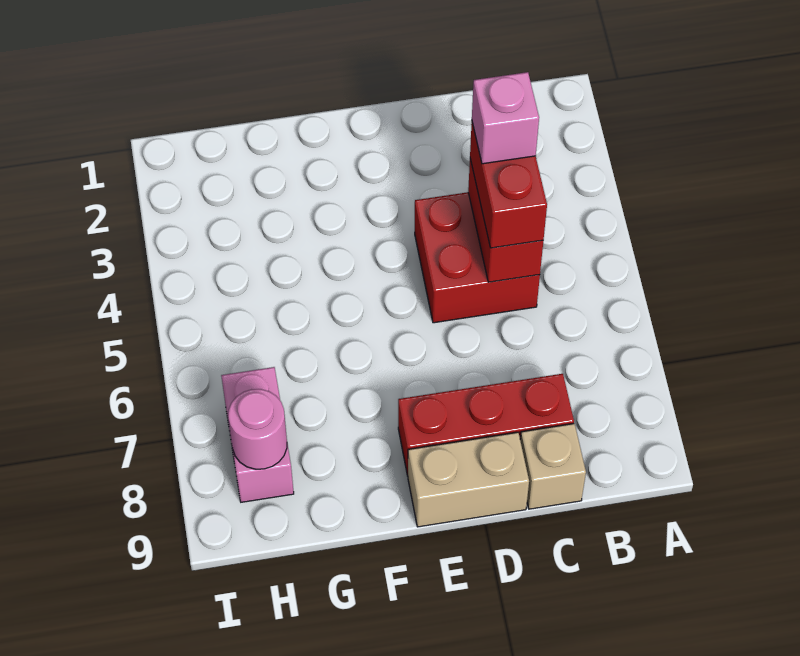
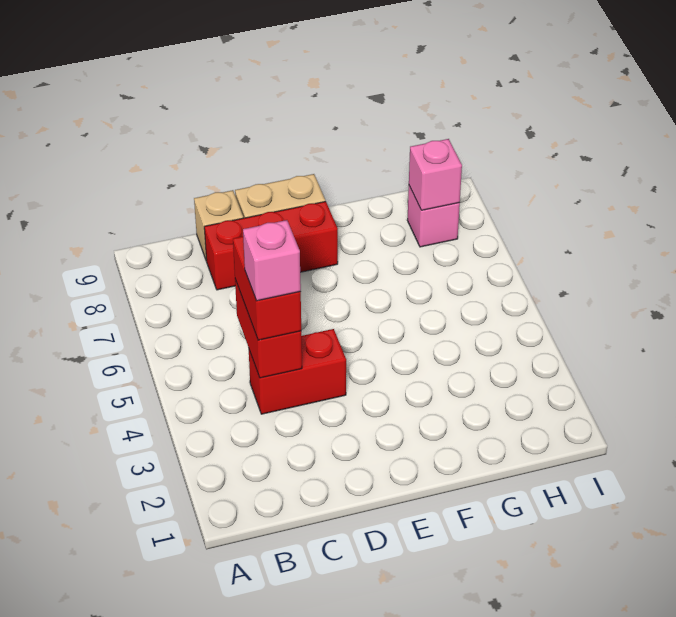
red brick C4:D5 level 1 -> red brick C4:D4 level 1
pink brick H7:H8 level 1 -> pink brick H8 level 1
pink round brick H8 level 2 -> pink brick H8 level 2

